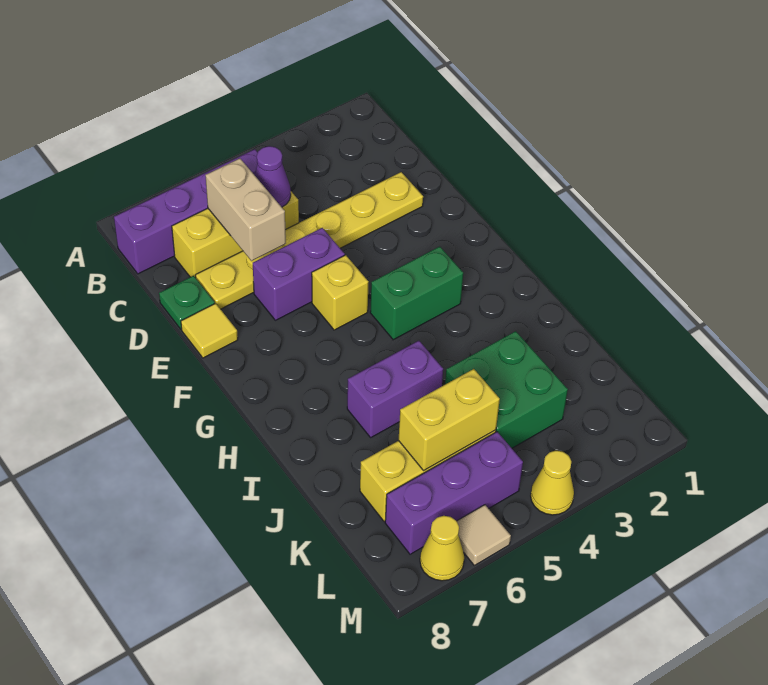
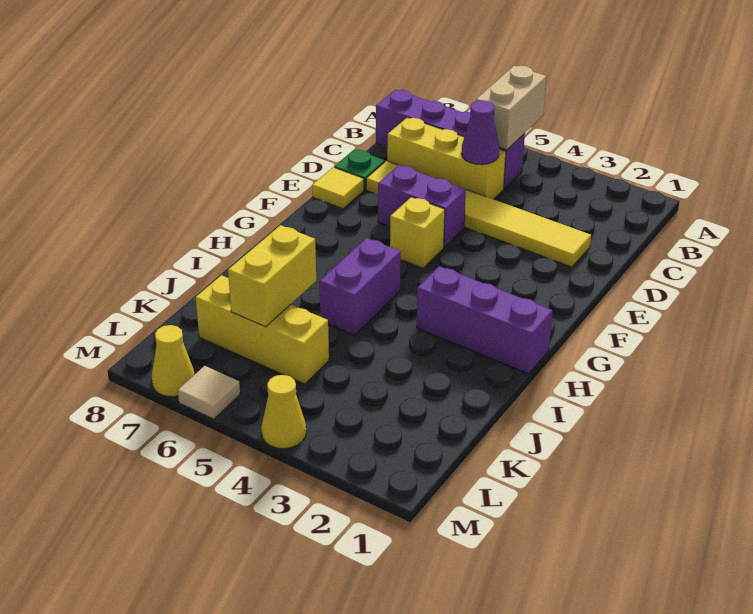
tan brick C6:D6 level 2 -> tan brick A5:B5 level 2
yellow plate D2:D7 level 1 -> yellow tile D2:D7 level 1
green brick G3:G4 level 1 -> none
purple brick I5:I6 level 1 -> purple brick H5:I5 level 1
green brick J3:K4 level 1 -> none
yellow brick K5:K6 level 2 -> yellow brick J6:K6 level 2
purple brick L5:L7 level 1 -> purple brick H1:H3 level 1

